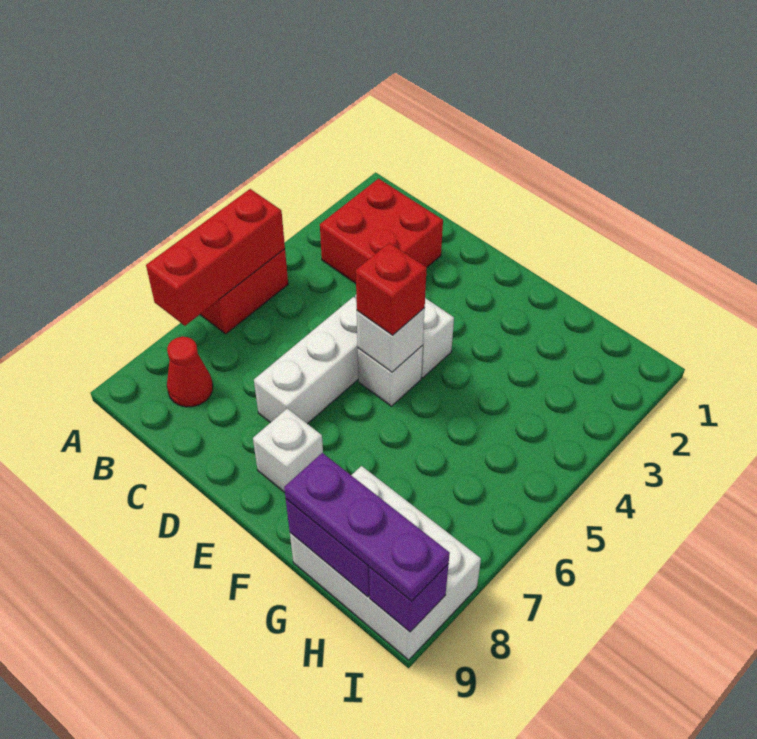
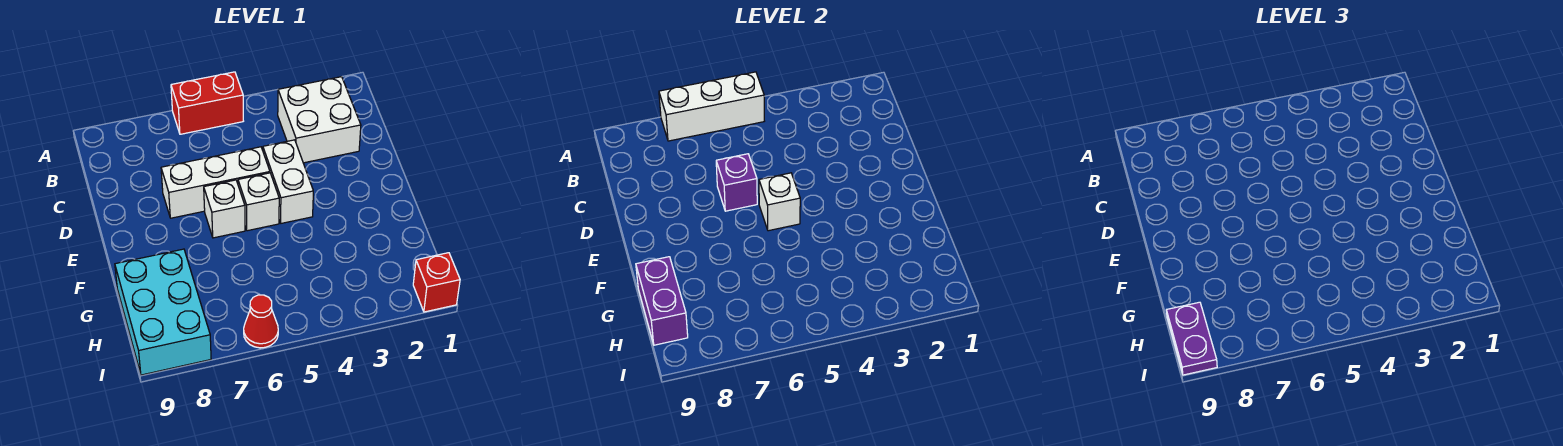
red brick A5:A7 level 2 -> white brick A5:A7 level 2
red brick B2:C3 level 1 -> white brick B2:C3 level 1
red cone B8 level 1 -> red cone I6 level 1
red brick E5 level 3 -> red brick I1 level 1
white brick E8 level 1 -> white brick E6 level 1
white brick G8:I9 level 1 -> cyan brick G8:I9 level 1
purple plate G9:I9 level 3 -> purple plate H9:I9 level 3
purple brick I9 level 2 -> purple brick D6 level 2

